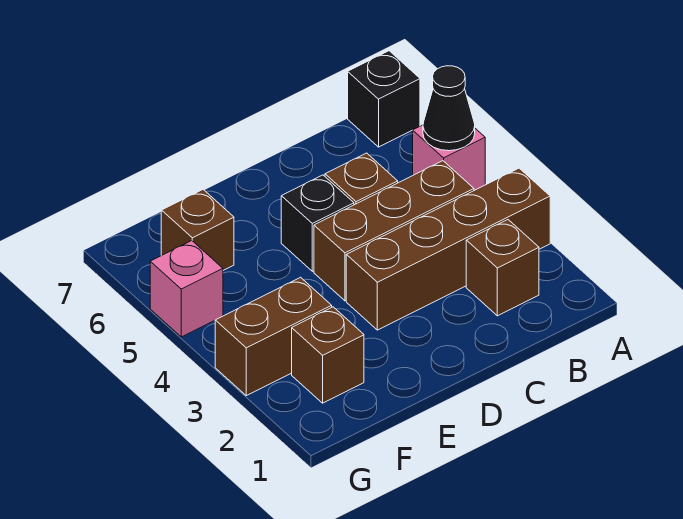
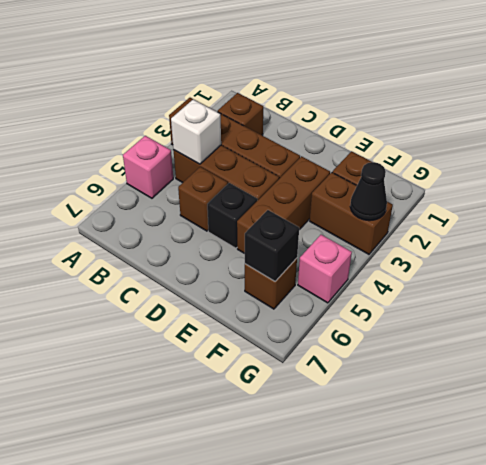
black cone A5 level 2 -> black cone G3 level 2
black brick A7 level 1 -> black brick F6 level 2
none -> white brick B4 level 2
none -> brown brick E3:E5 level 1

